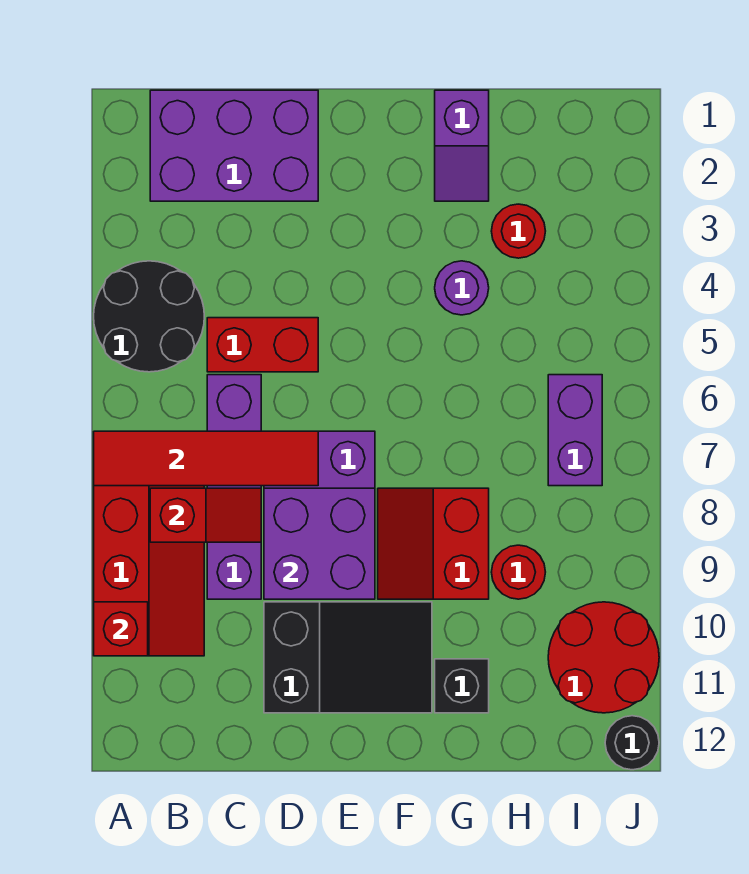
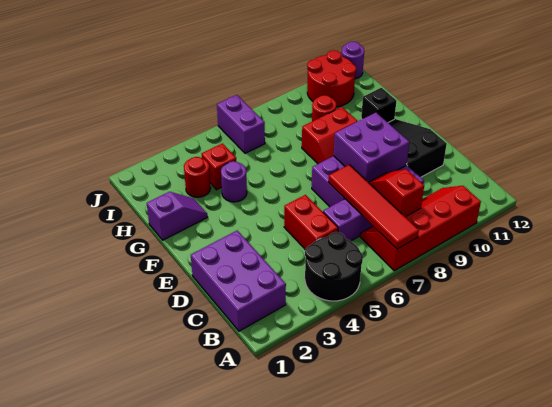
red brick A10 level 2 -> red brick H4 level 1
purple brick I6:I7 level 1 -> purple brick I6:J6 level 1
black round brick J12 level 1 -> purple round brick J12 level 1

